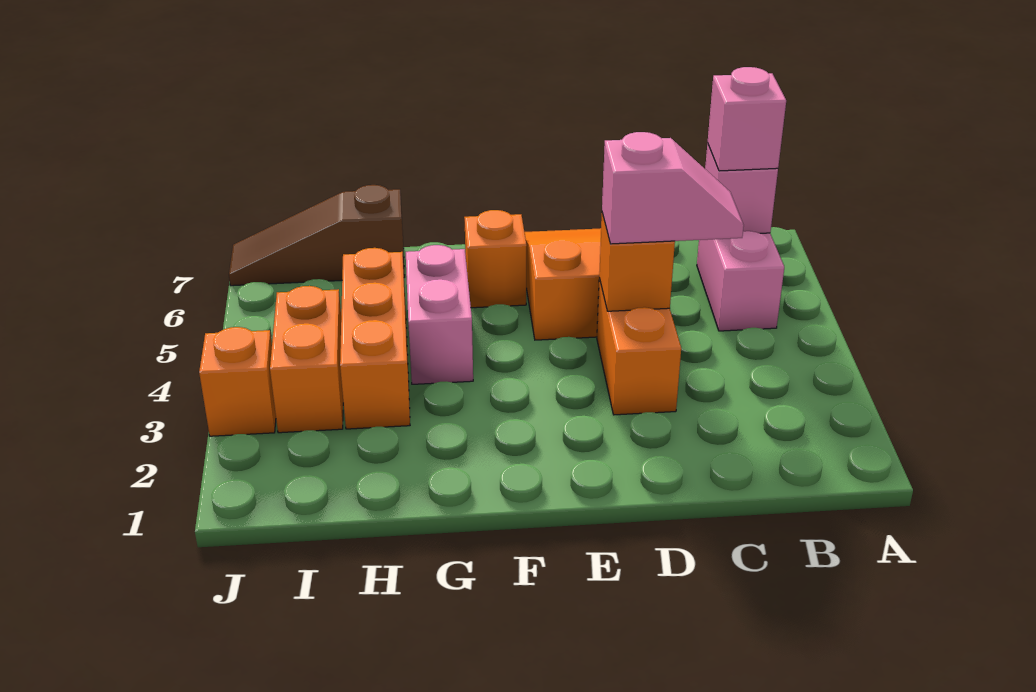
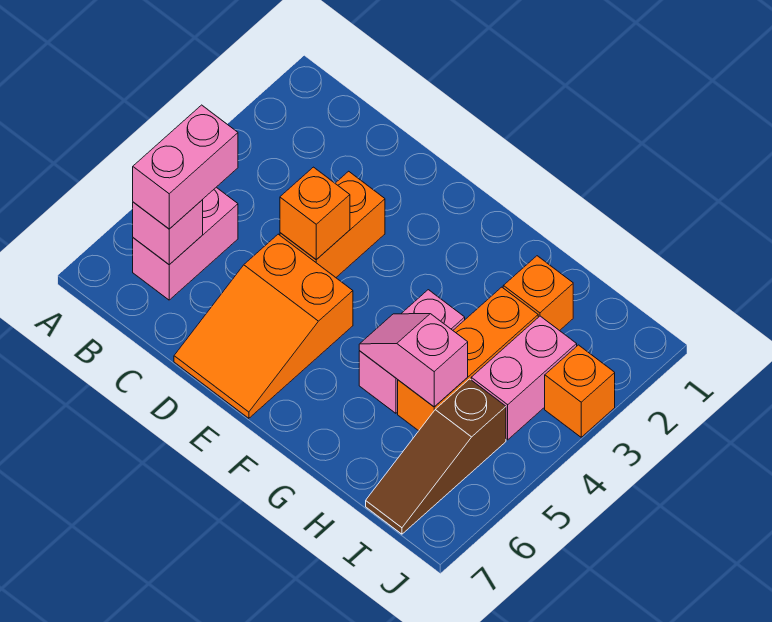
pink brick B6 level 3 -> pink brick B5:B6 level 3
pink slope C4:D4 level 3 top D -> pink slope G5:H5 level 2 top H
orange brick F6 level 1 -> orange brick H2 level 1
brown slope H7:J7 level 1 top H -> brown slope I5:I7 level 1 top 5
orange brick I3:I4 level 1 -> pink brick I3:I4 level 1

